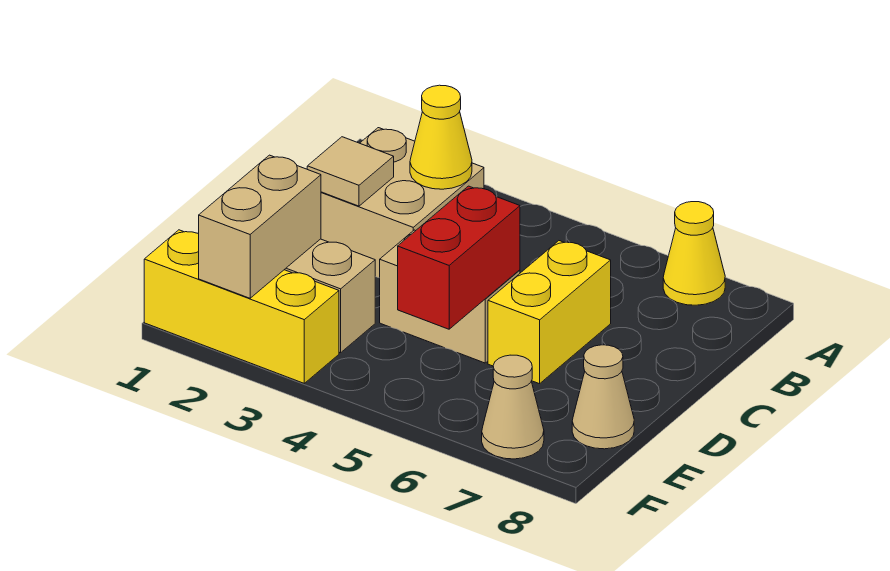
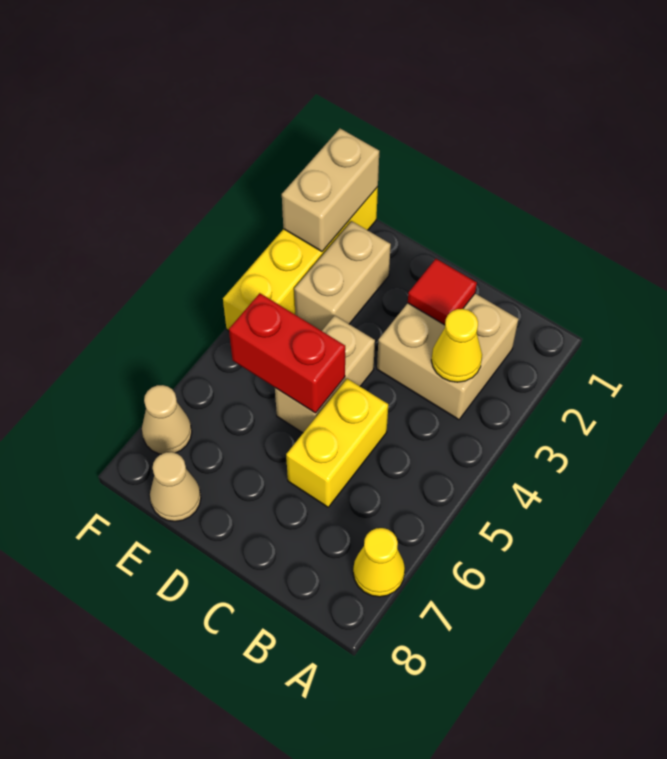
tan tile C2 level 2 -> red tile C2 level 2
yellow brick C6:D6 level 1 -> yellow brick C5:C6 level 1
tan brick E2:F2 level 2 -> tan brick F1:F2 level 2
yellow brick F1:F3 level 1 -> yellow brick F1:F4 level 1

